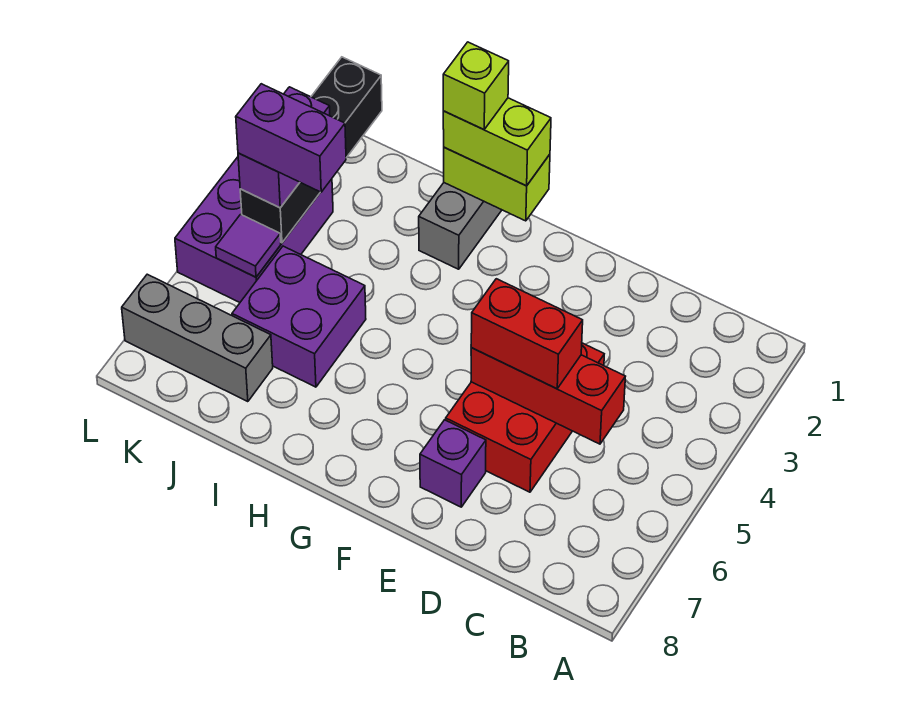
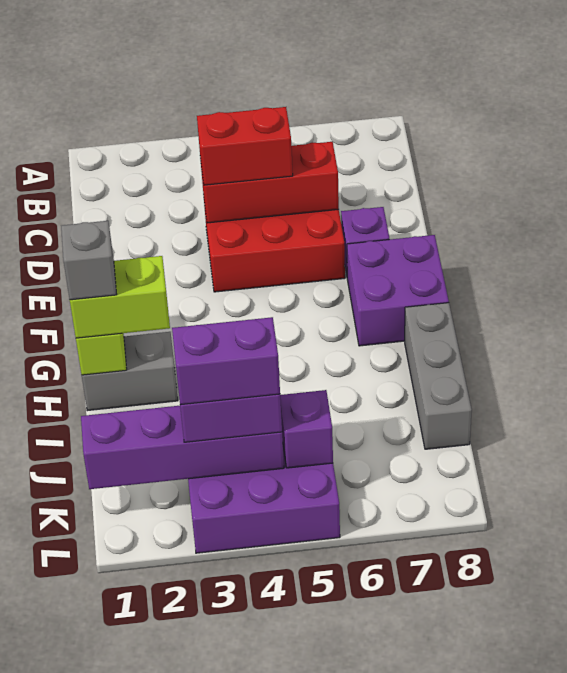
red brick C5:E5 level 2 -> red brick D4:D6 level 2
red brick D5:E5 level 3 -> red brick D4:D5 level 3
lime brick G1:H1 level 3 -> lime brick H1:H2 level 3
lime brick H1 level 4 -> grey brick H1 level 4
purple brick I5:J6 level 1 -> purple brick F7:G8 level 1
purple brick J4:K4 level 4 -> purple brick K3:K4 level 4
grey brick J7:L7 level 1 -> grey brick H8:J8 level 1
black brick K1:K4 level 2 -> purple brick K1:K4 level 2
purple tile K5 level 2 -> purple brick K5 level 2

